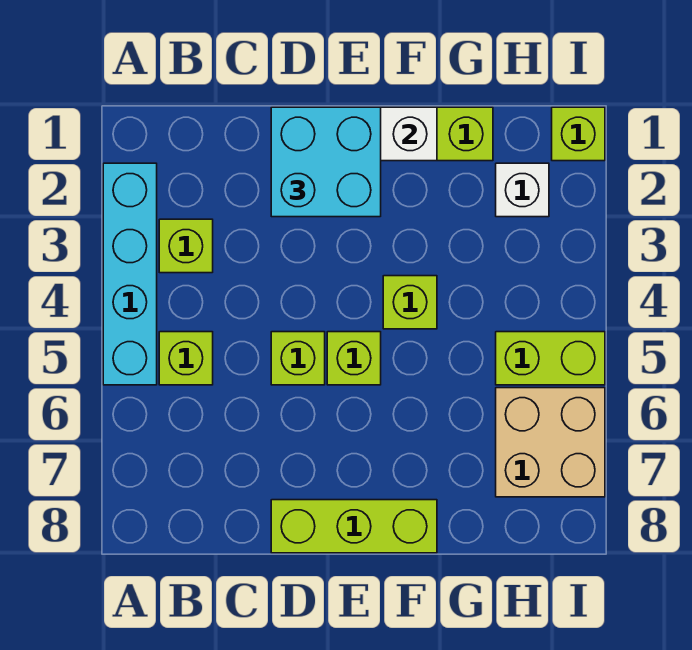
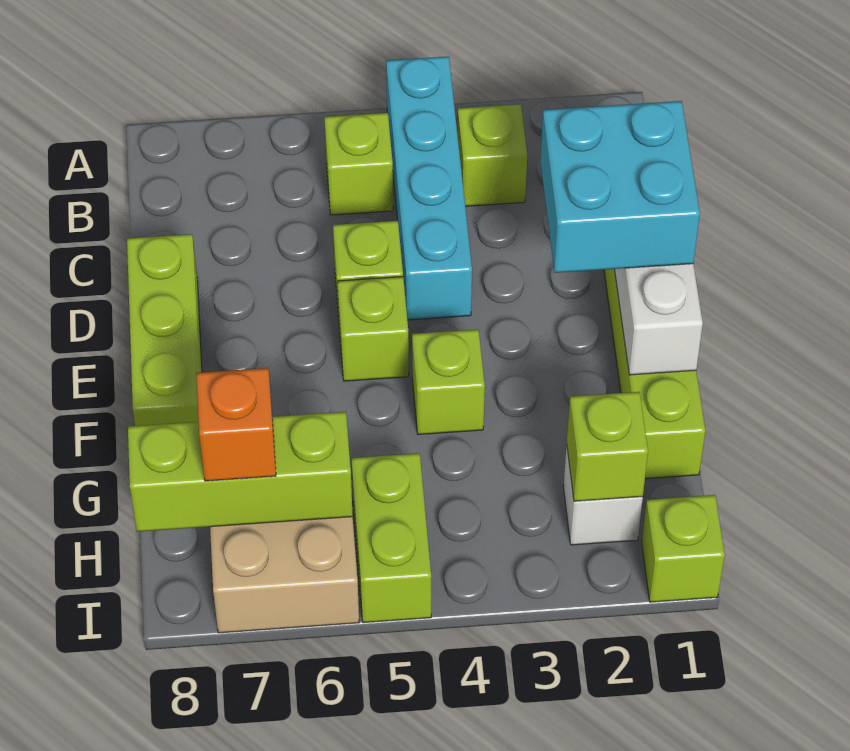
cyan brick A2:A5 level 1 -> cyan brick A4:D4 level 1
none -> lime brick H2 level 2
none -> lime brick H6:H8 level 2
none -> orange brick H7 level 3

